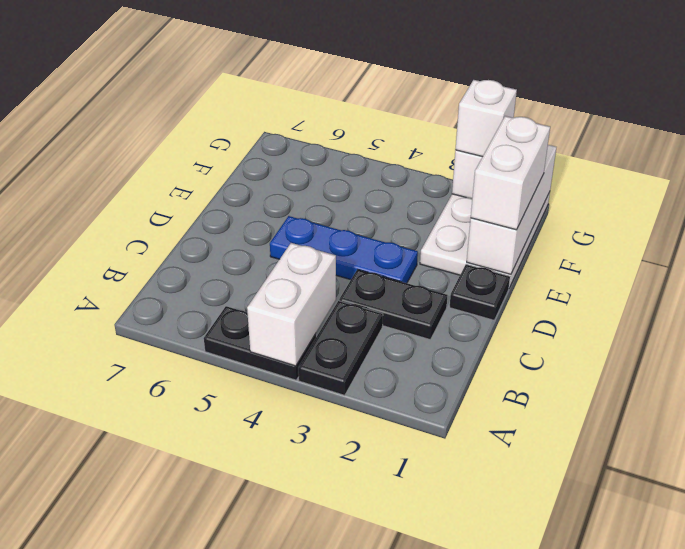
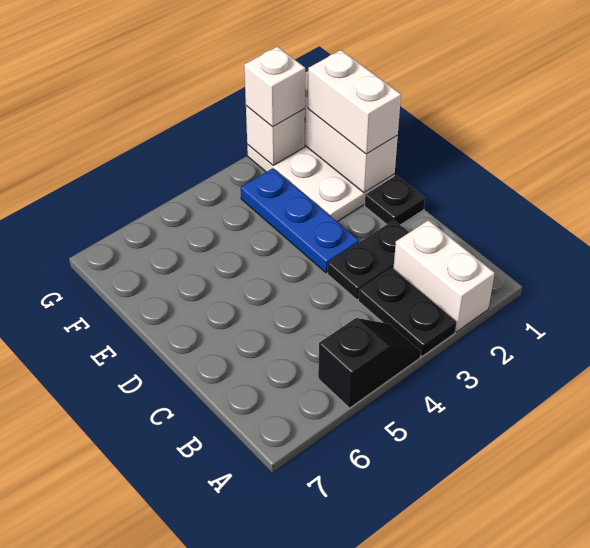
black plate A4:A5 level 1 -> black slope A4:A5 level 1 top 5
white brick A4:B4 level 2 -> white brick A2:B2 level 1
blue plate D3:D5 level 1 -> blue plate D3:F3 level 1

